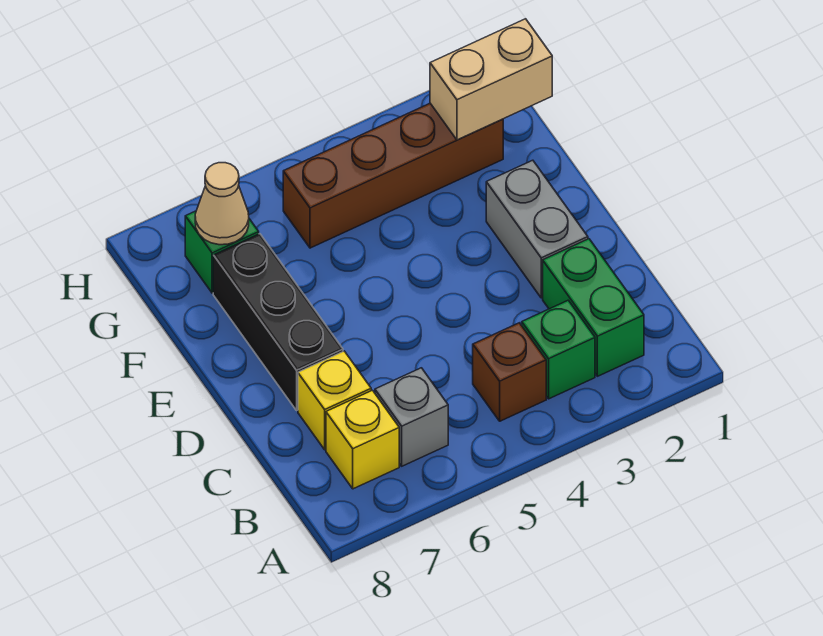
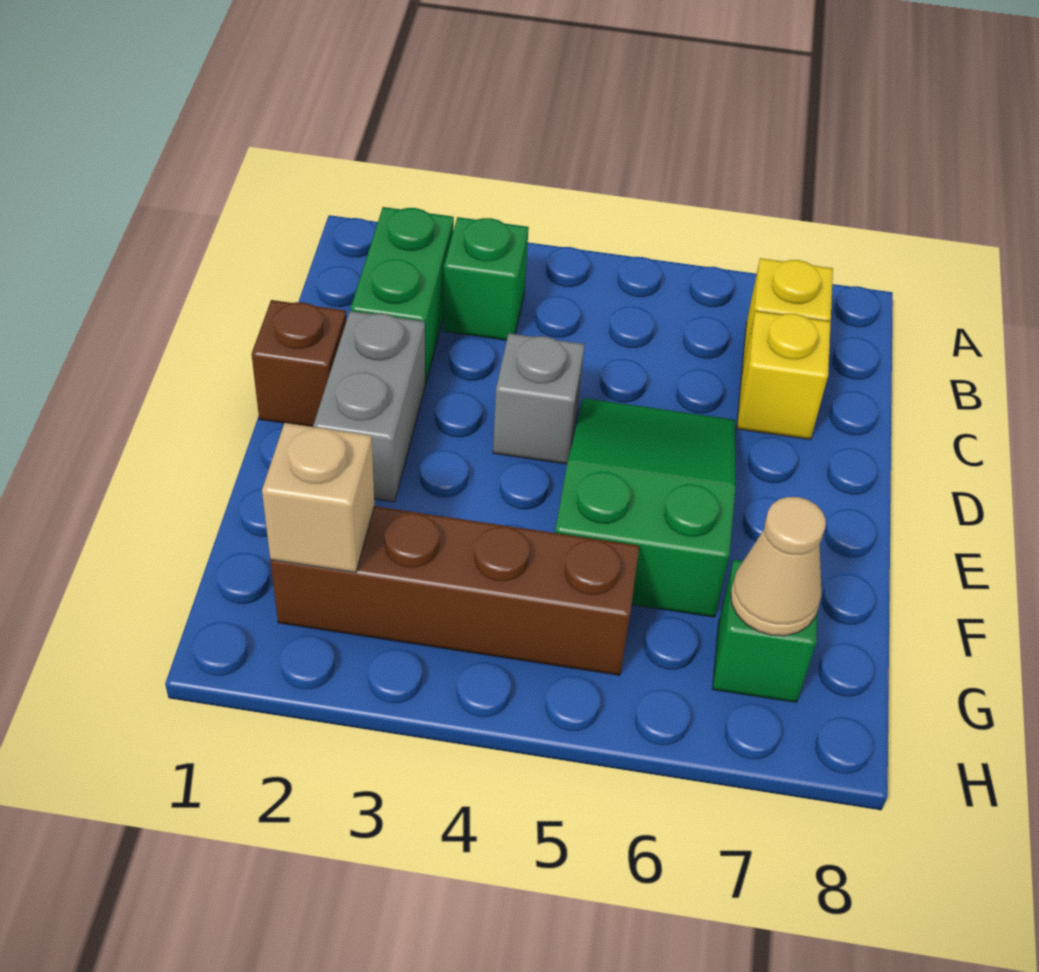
brown brick B4 level 1 -> brown brick D1 level 1
grey brick B6 level 1 -> grey brick D4 level 1
none -> green slope D5:F6 level 1 top F
black brick D7:F7 level 1 -> none
tan brick G1:G2 level 2 -> tan brick G2 level 2

